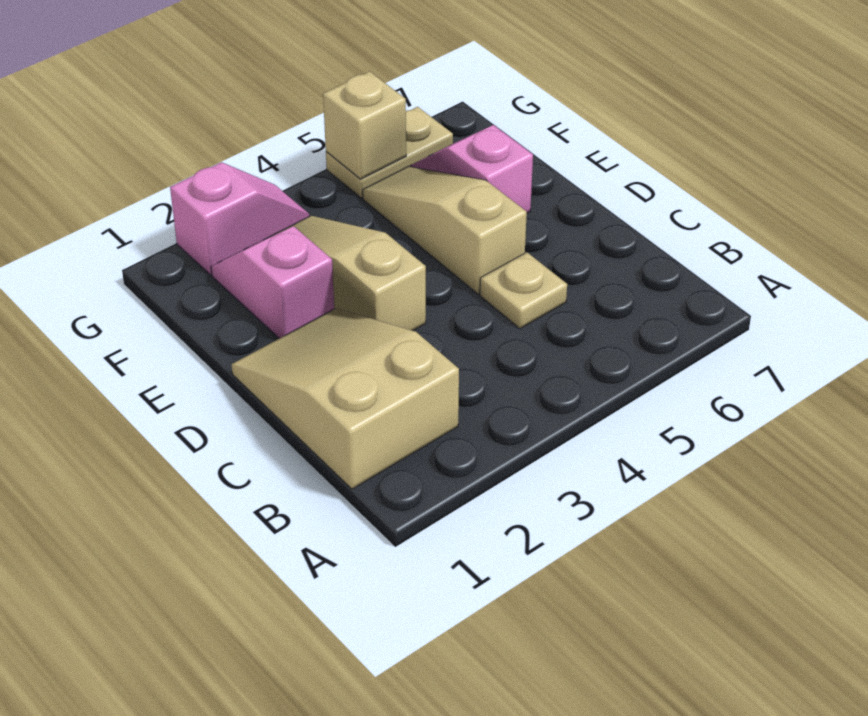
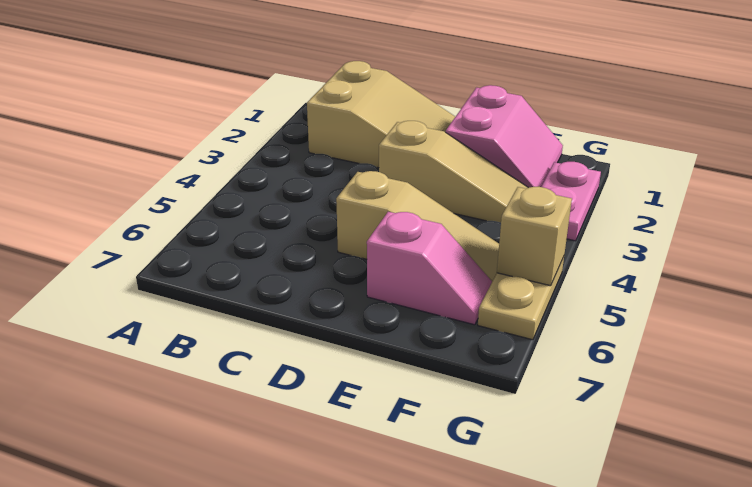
tan plate C5 level 1 -> none
pink slope E2:F2 level 1 top E -> pink slope E1:F2 level 1 top E
pink slope G2:G3 level 1 top 2 -> pink plate G2:G3 level 1

